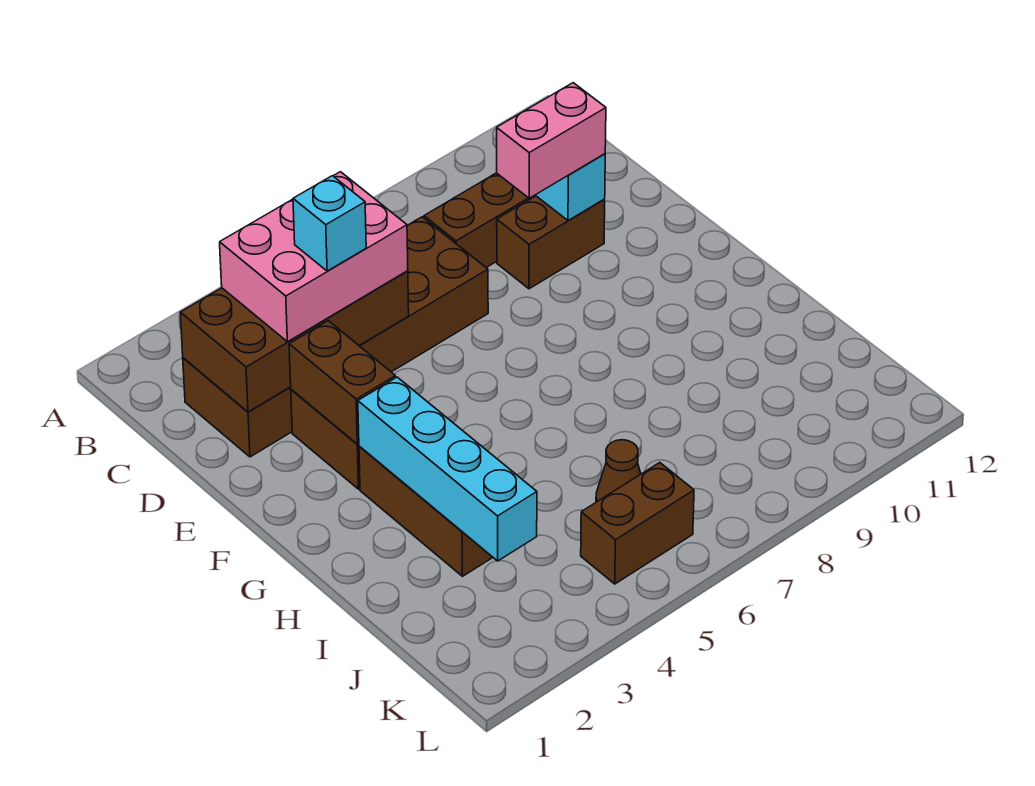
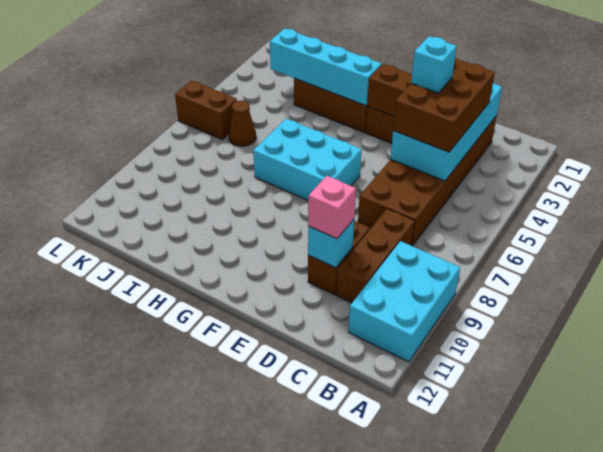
none -> cyan brick A9:B11 level 1
brown brick C2:D5 level 2 -> cyan brick C2:D5 level 2
pink brick C3:D5 level 3 -> brown brick C3:D5 level 3
pink brick D9:D10 level 3 -> pink brick D10 level 3
none -> cyan brick F6:H7 level 1
brown brick K5:K6 level 1 -> brown brick K6:L6 level 1

